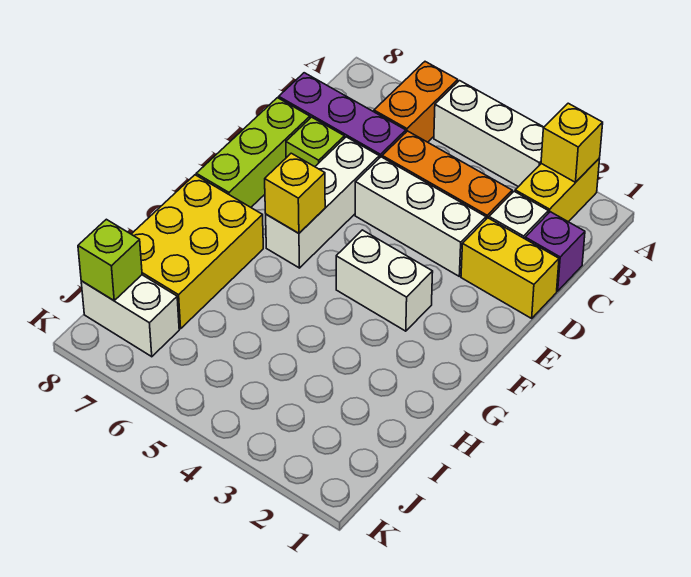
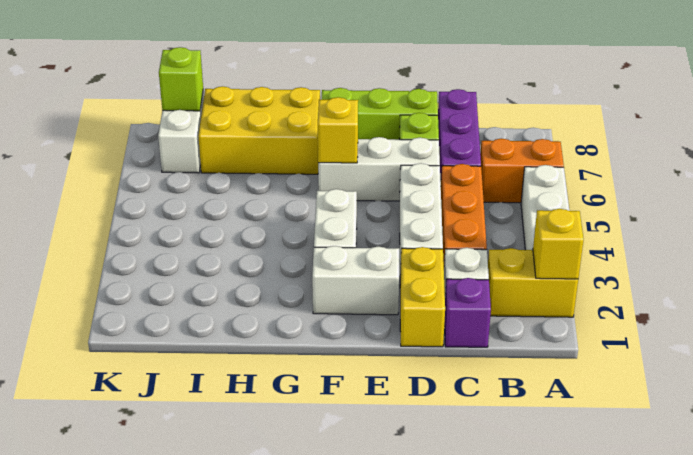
none -> white brick E2:F2 level 1

